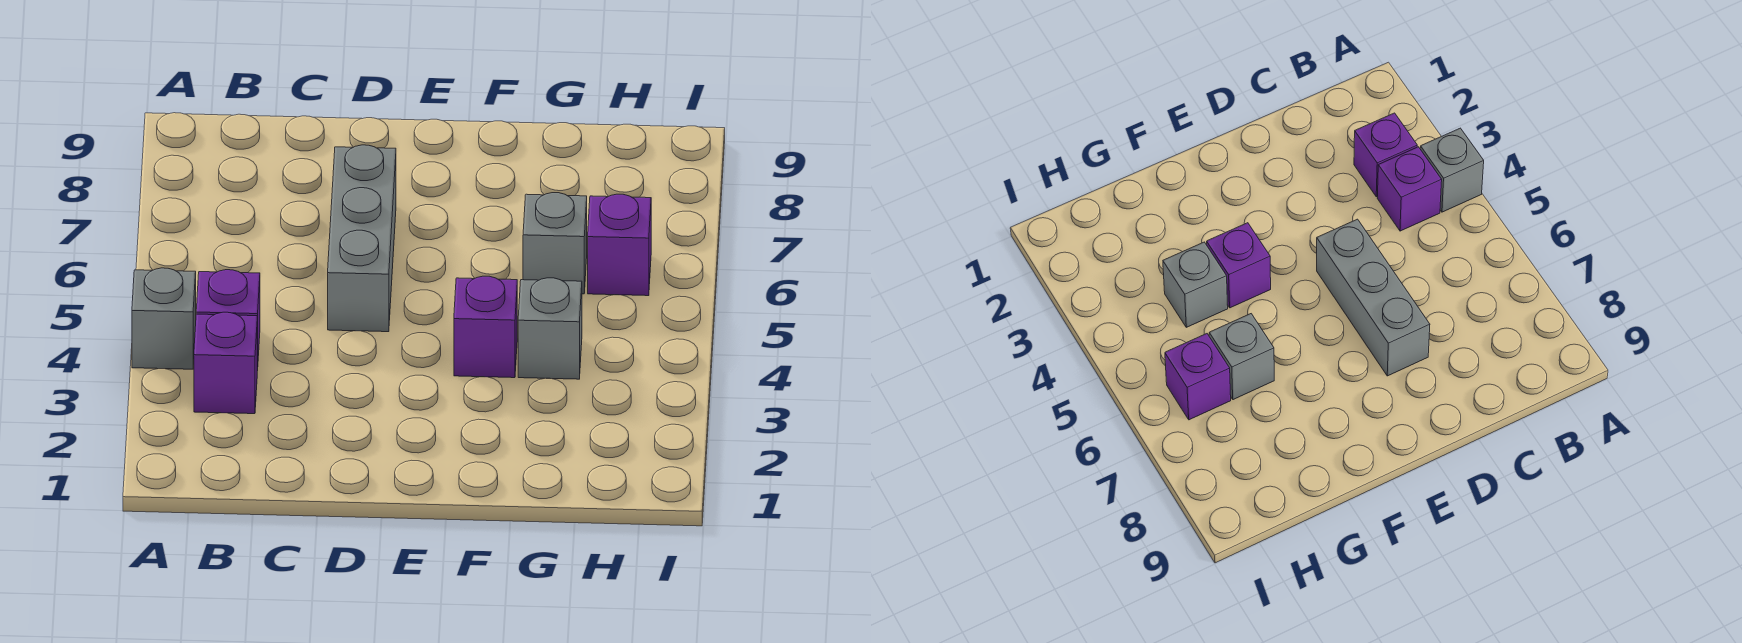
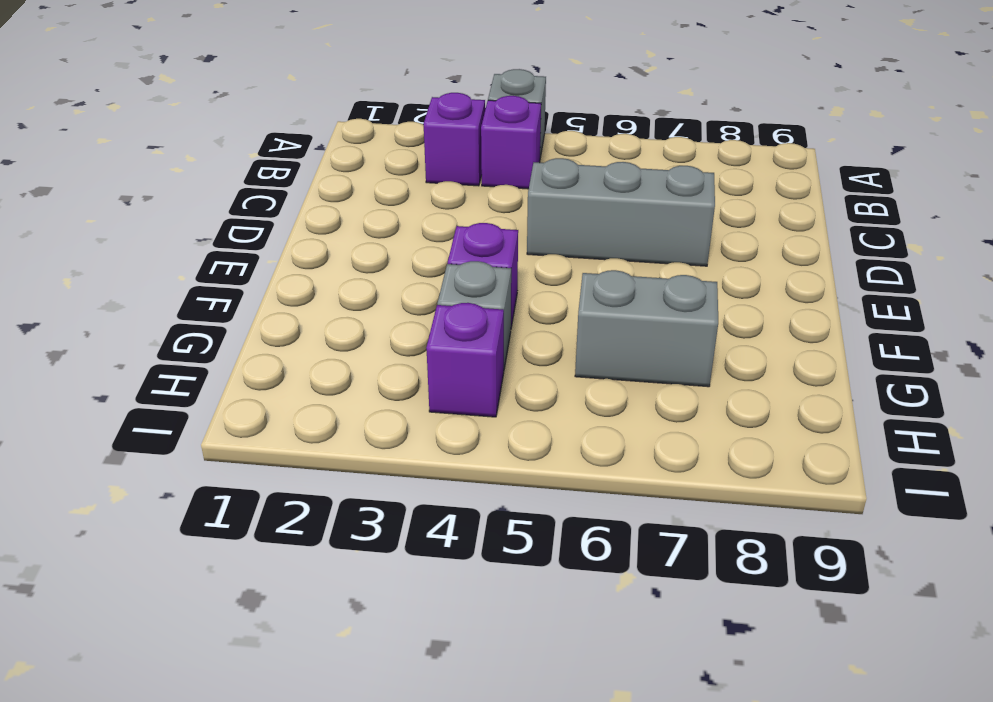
grey brick G6 level 1 -> grey brick G6:G7 level 1
purple brick H6 level 1 -> purple brick H4 level 1

